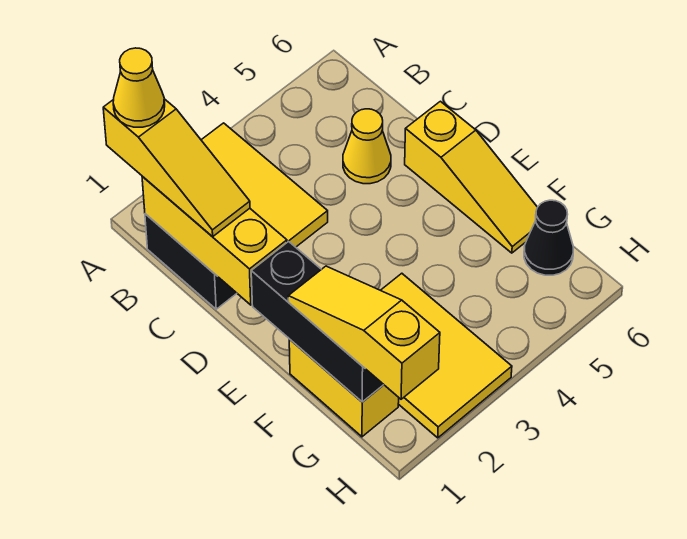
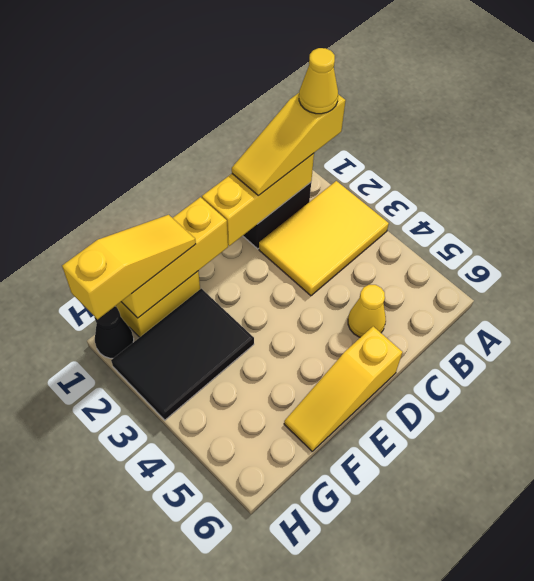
black brick E1:G1 level 2 -> yellow brick E1:G1 level 2
yellow tile F2:H3 level 1 -> black tile F2:H3 level 1
black cone G6 level 1 -> black cone H1 level 1

